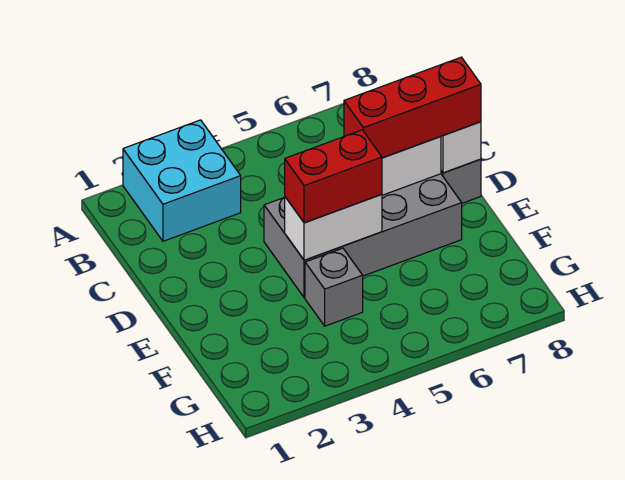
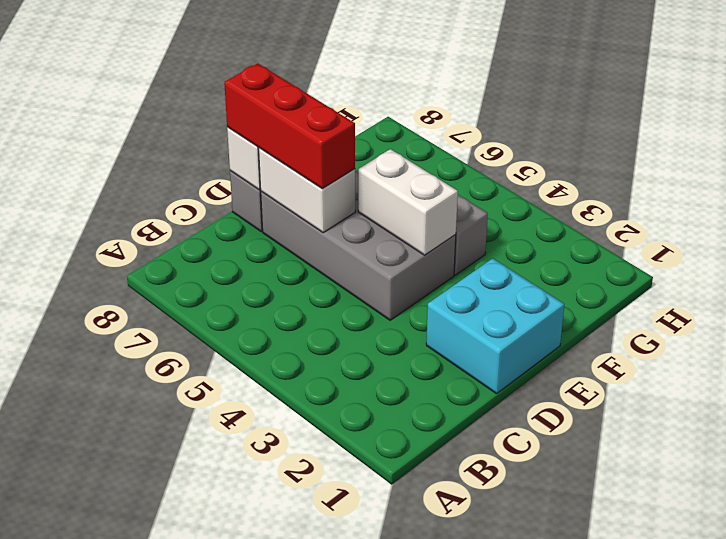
cyan brick A2:B3 level 1 -> cyan brick D1:E2 level 1
red brick E4:E5 level 3 -> none

